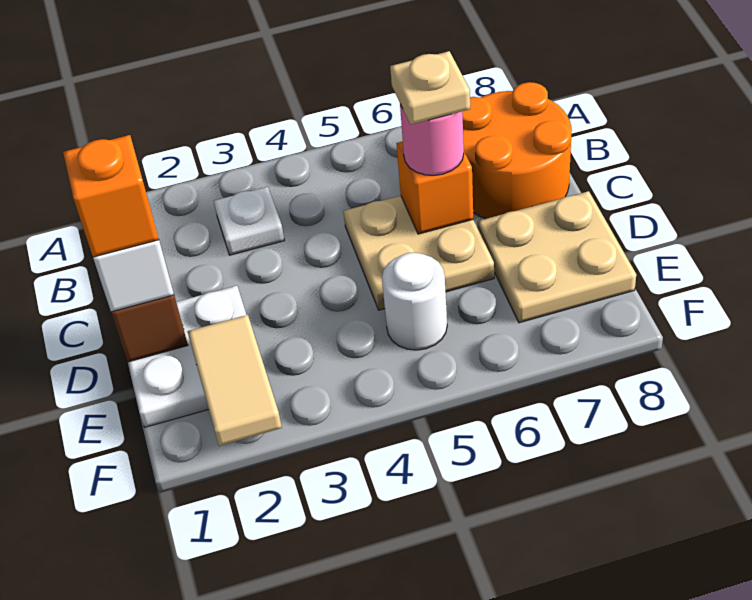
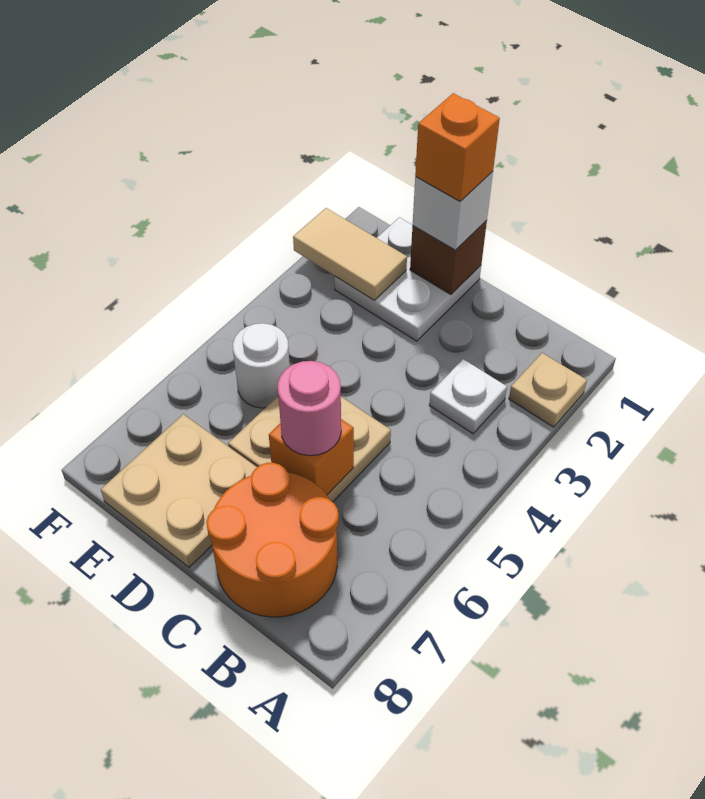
tan plate C6 level 4 -> tan plate A2 level 1

